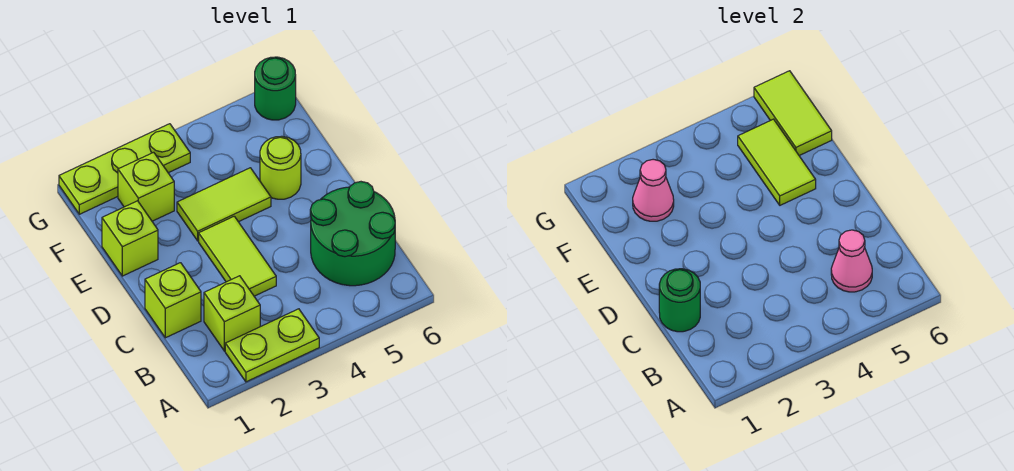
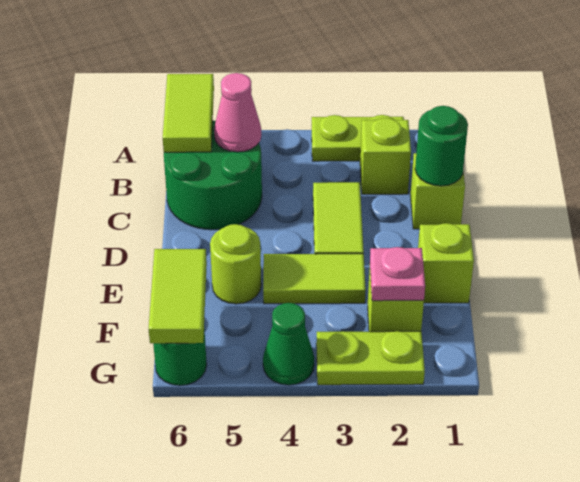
lime tile E5:F5 level 2 -> lime tile A6:B6 level 2
pink cone F2 level 2 -> pink plate F2 level 2
lime plate G1:G3 level 1 -> lime plate G2:G3 level 1
none -> green cone G4 level 1

